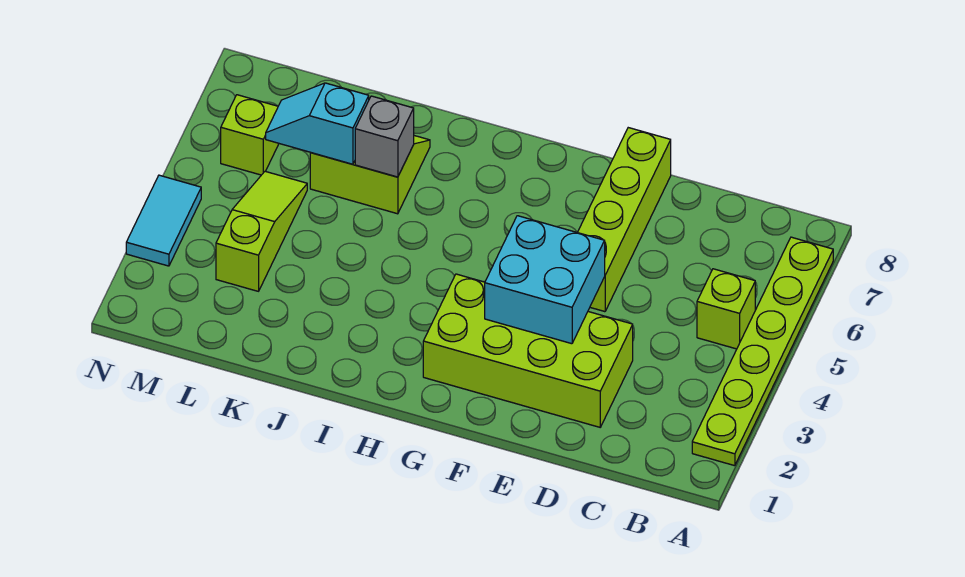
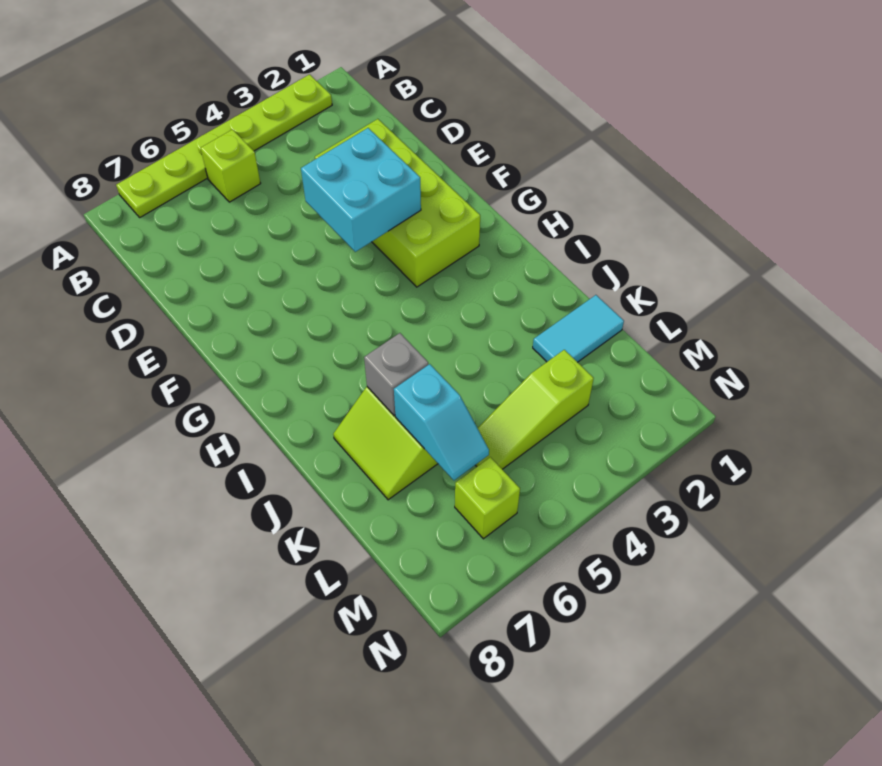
lime brick E5:E8 level 1 -> none
cyan tile N3:N4 level 1 -> cyan tile K1:K2 level 1

